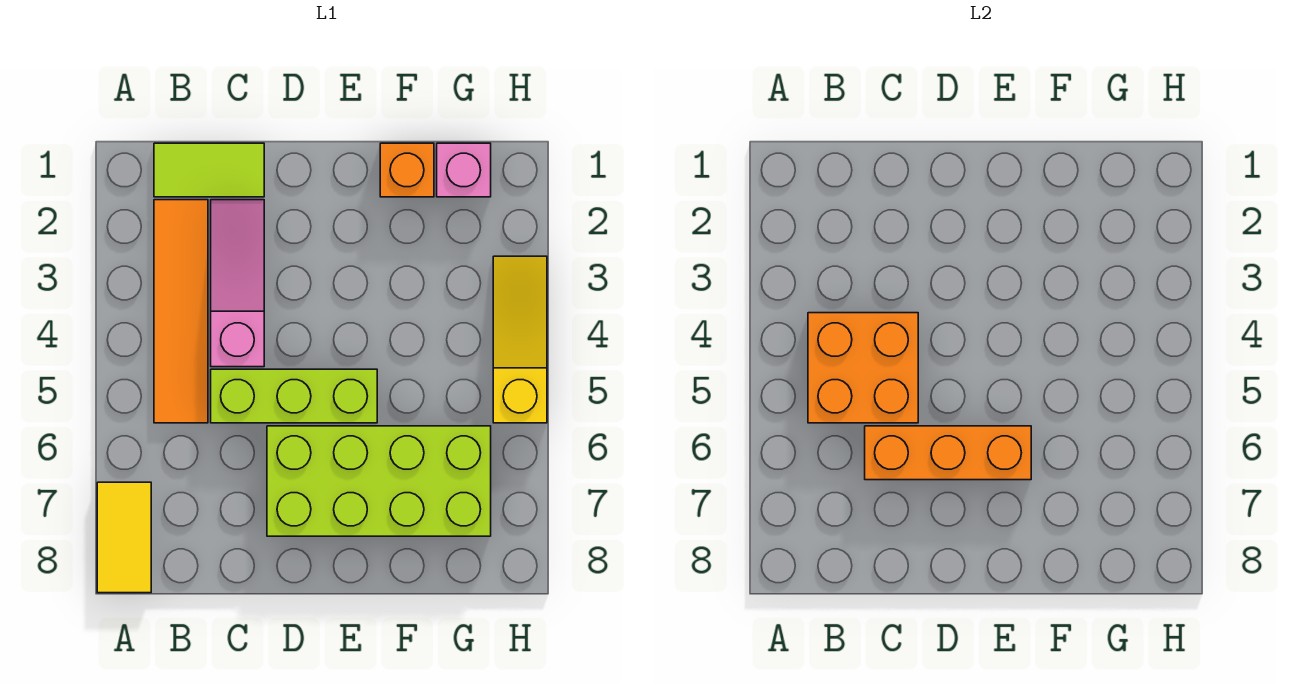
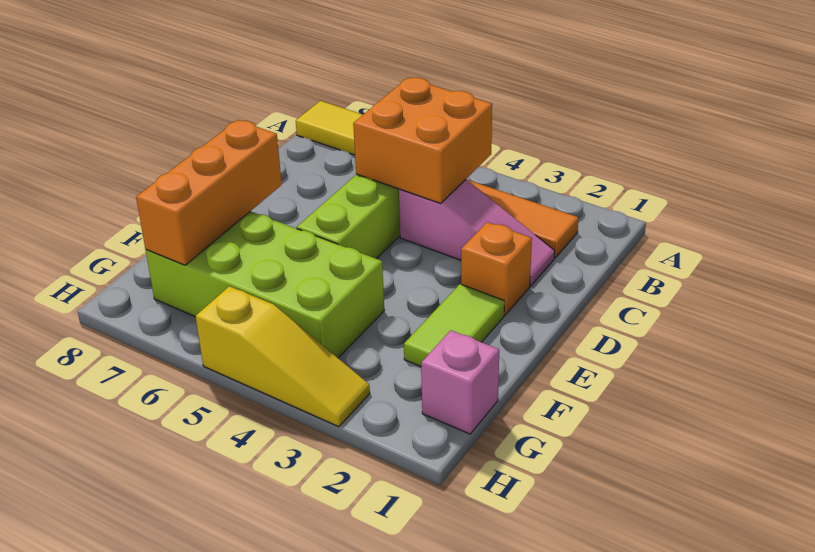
lime tile B1:C1 level 1 -> lime tile E2:F2 level 1
orange brick C6:E6 level 2 -> orange brick E7:G7 level 2
lime brick D6:G7 level 1 -> lime brick F4:G7 level 1
orange brick F1 level 1 -> orange brick D2 level 1

